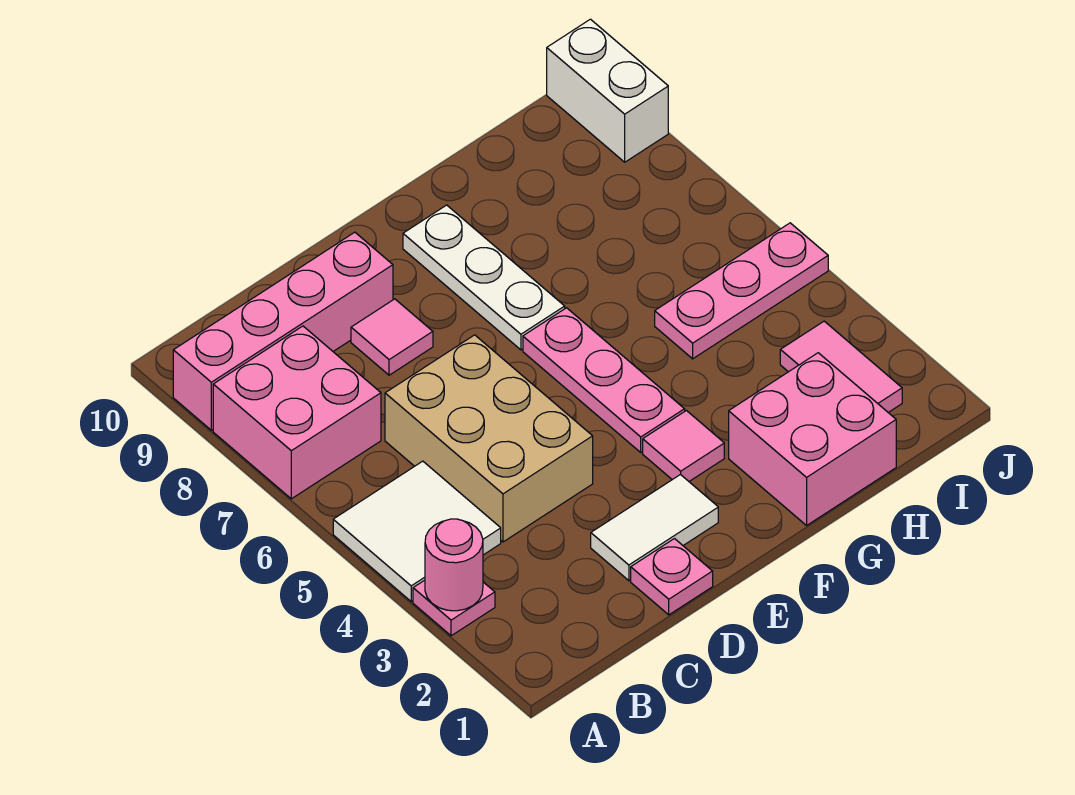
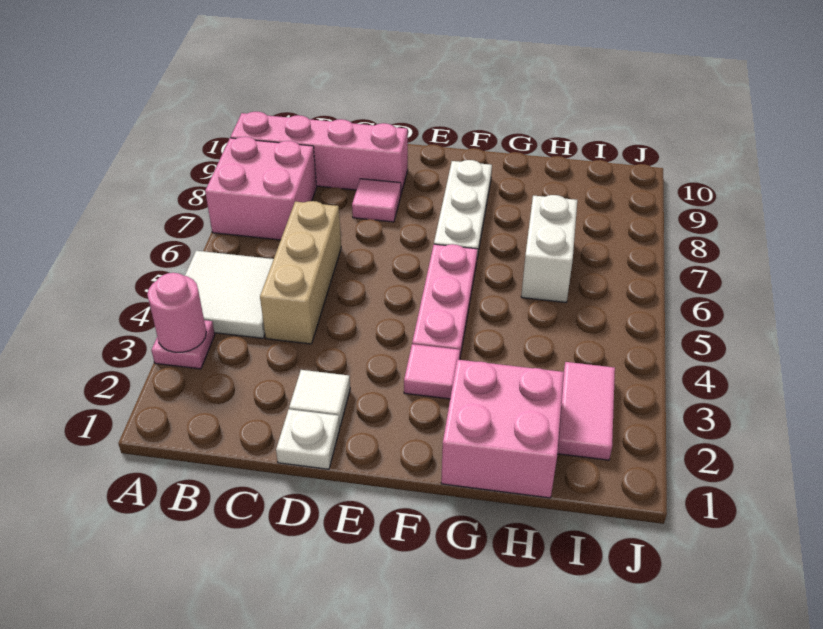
tan brick C4:D6 level 1 -> tan brick C4:C6 level 1
pink plate D1 level 1 -> white plate D1 level 1
white tile D2:E2 level 1 -> white tile D2 level 1
pink plate H5:J5 level 1 -> none
white brick J9:J10 level 1 -> white brick H6:H7 level 1

